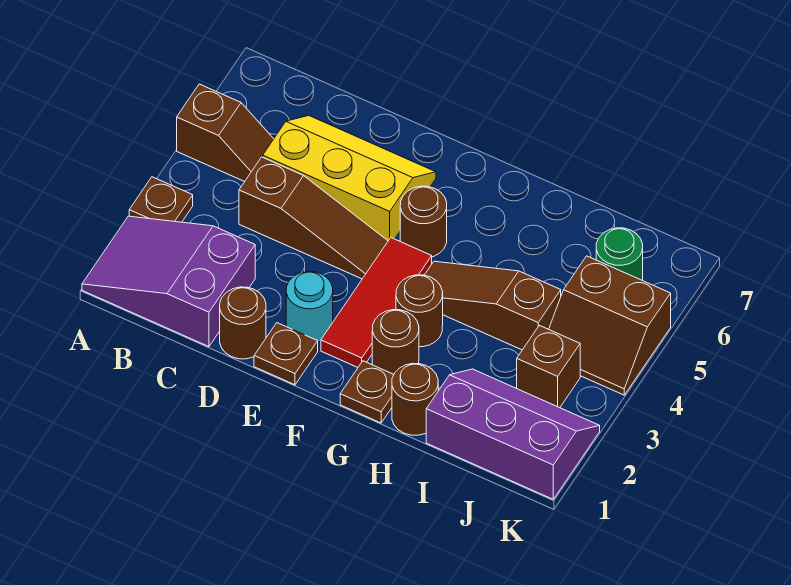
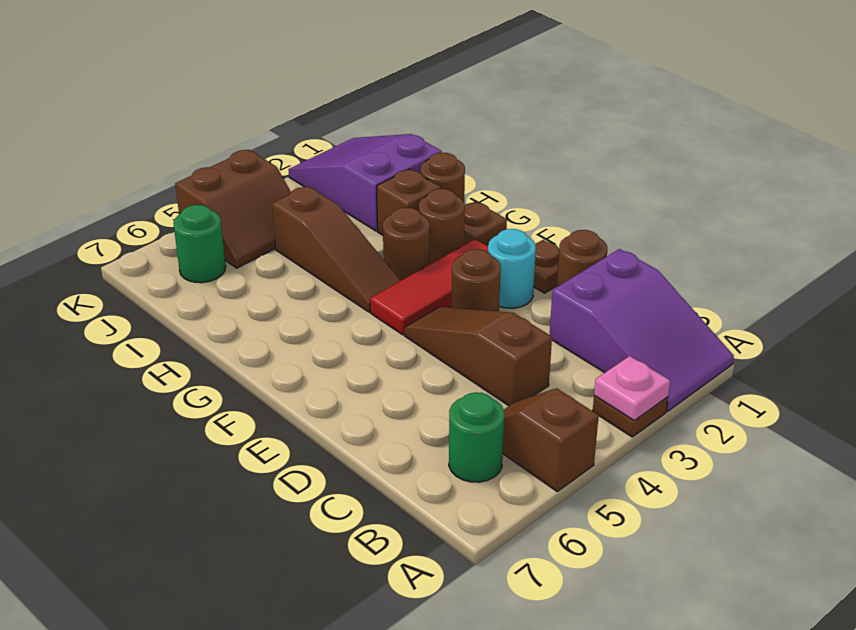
none -> pink plate A3 level 2
none -> green round brick B6 level 1
yellow slope C5:E6 level 1 top 5 -> none
brown round brick F5 level 1 -> brown round brick E3 level 1
purple slope I1:K2 level 1 top 1 -> purple slope I1:K2 level 1 top I
brown brick J3 level 1 -> brown brick H2 level 1
brown slope J4:K5 level 1 top 5 -> brown slope J4:K5 level 1 top K

